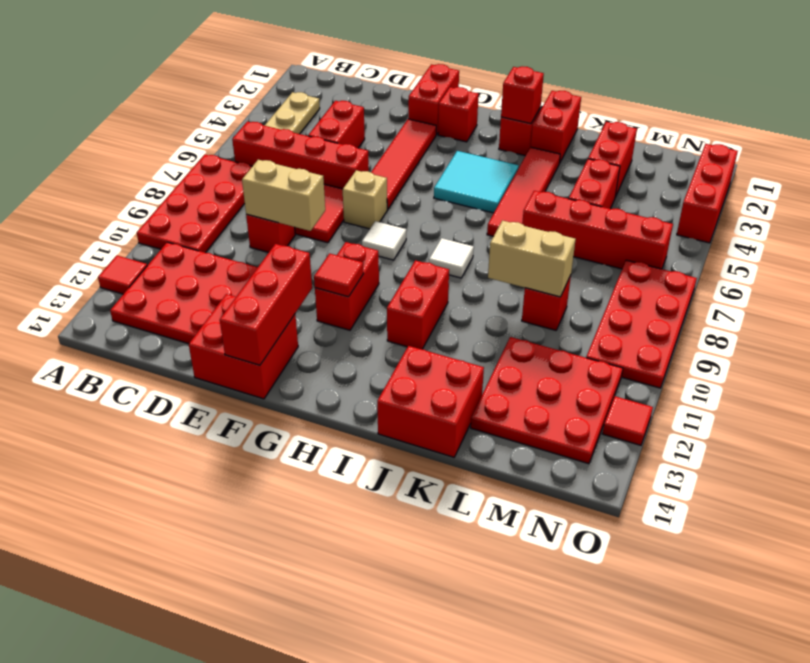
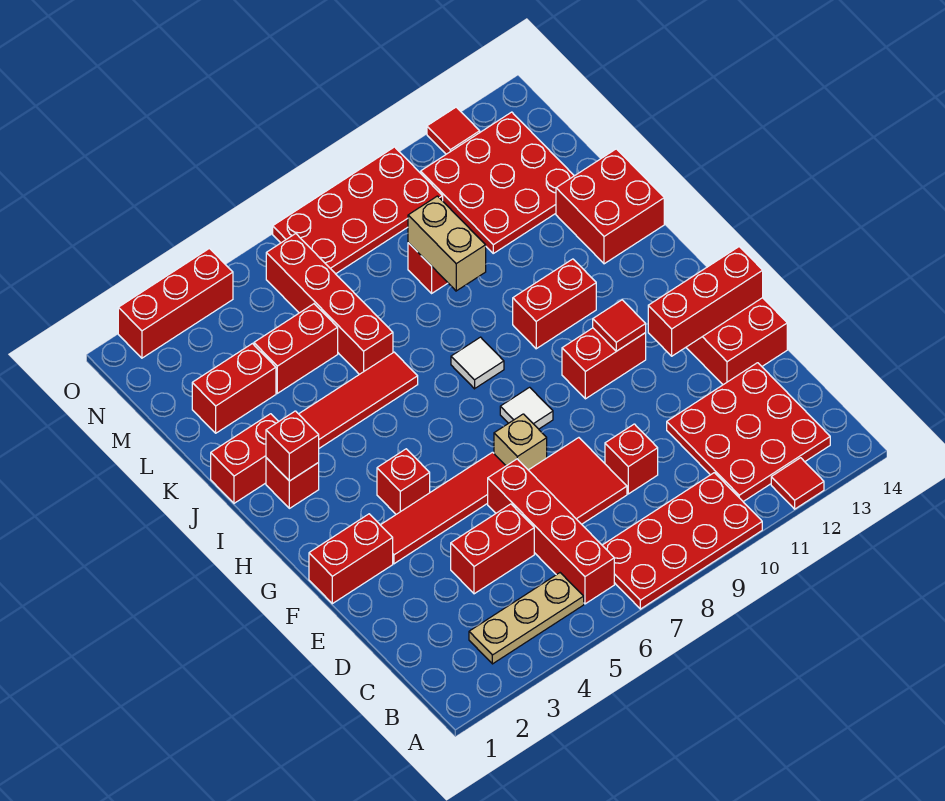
tan brick D9:E9 level 2 -> none
red brick G2 level 1 -> red brick G4 level 1
cyan tile H4:I5 level 1 -> none

